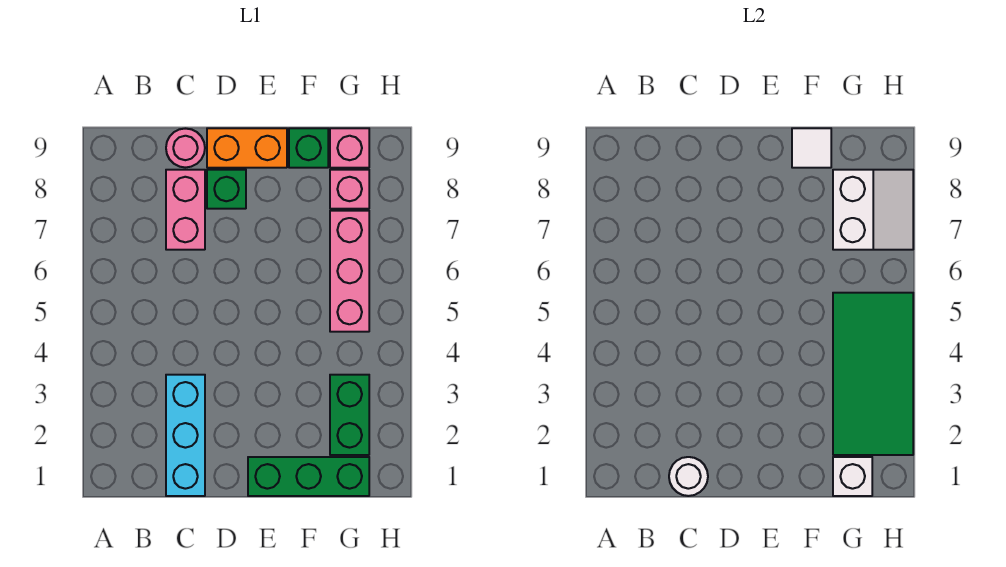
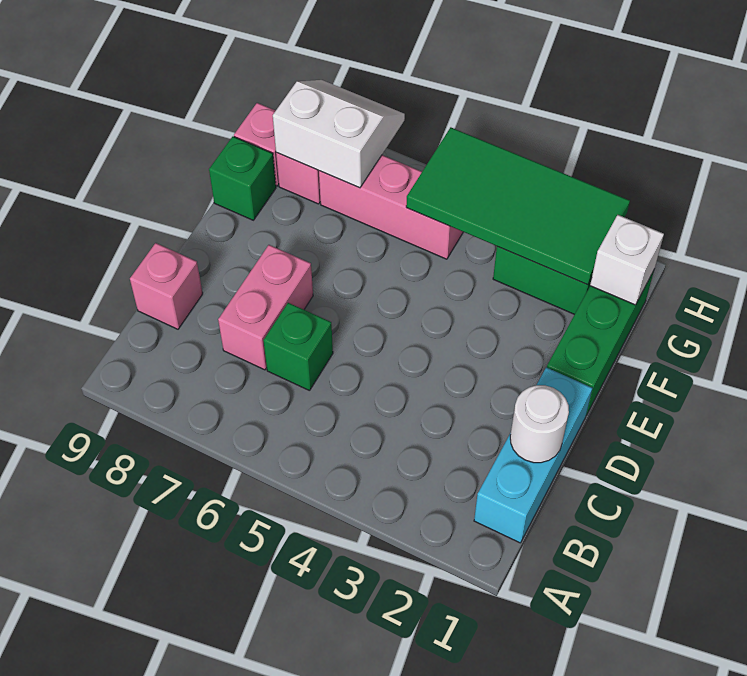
cyan brick C1:C3 level 1 -> cyan brick B1:D1 level 1
pink brick C7:C8 level 1 -> pink brick C7:D7 level 1
pink round brick C9 level 1 -> pink brick C9 level 1
green brick D8 level 1 -> green brick C6 level 1
orange brick D9:E9 level 1 -> none
white tile F9 level 2 -> none

